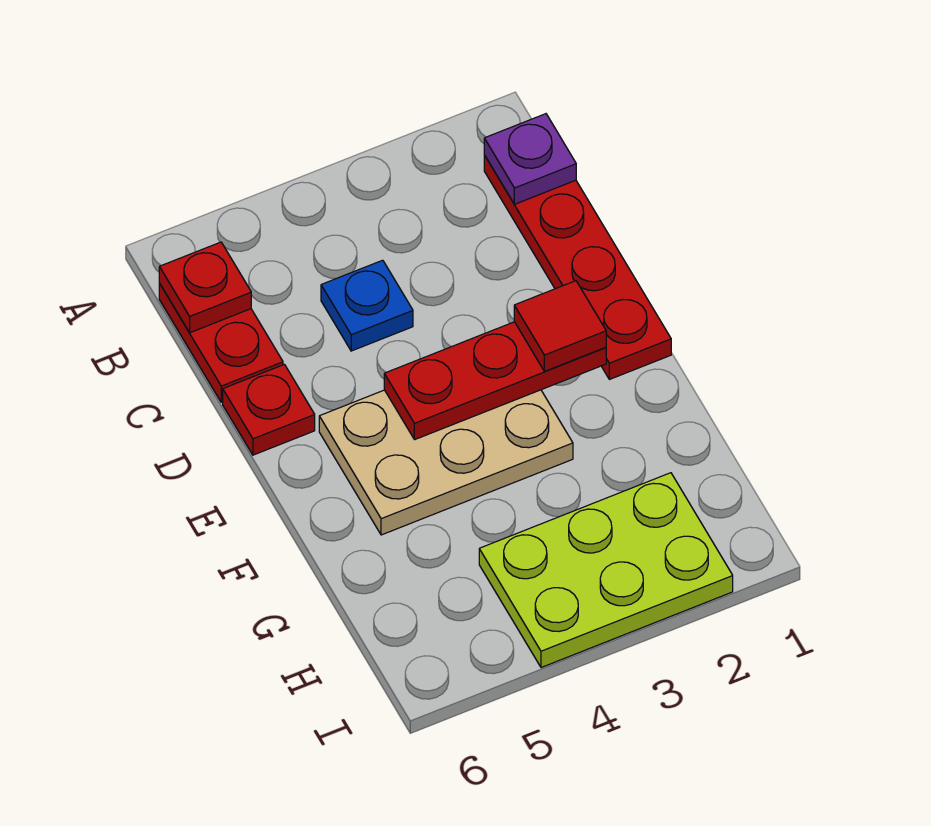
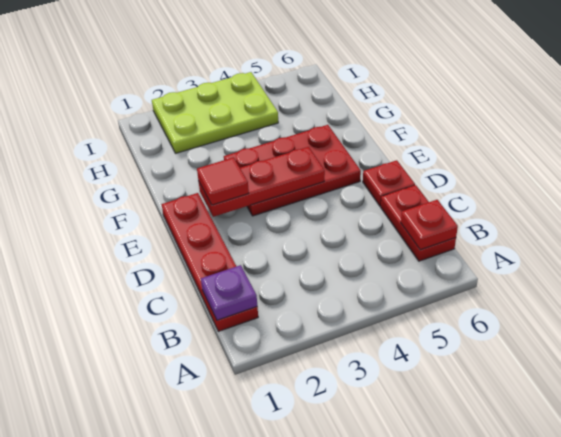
blue plate C4 level 1 -> none
tan plate E3:F5 level 1 -> red plate E3:F5 level 1

